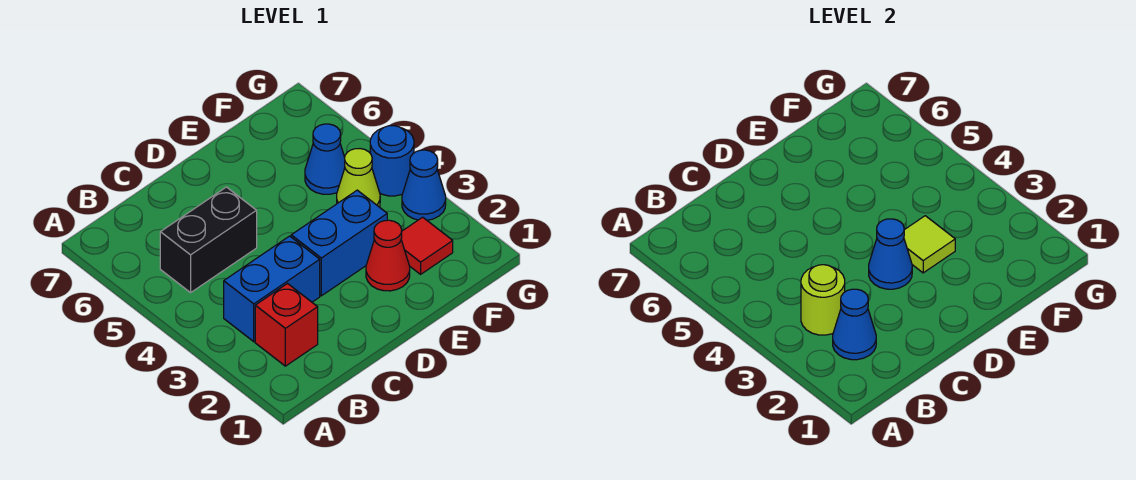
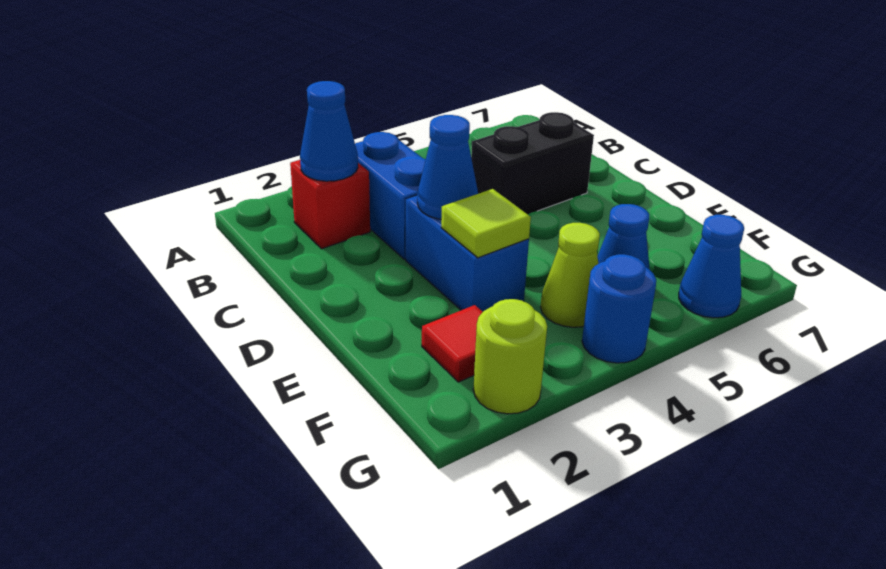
lime round brick B3 level 2 -> lime round brick G2 level 1
black brick B5:C5 level 1 -> black brick C5:C6 level 1
red cone E2 level 1 -> none
blue cone G3 level 1 -> blue cone G6 level 1

